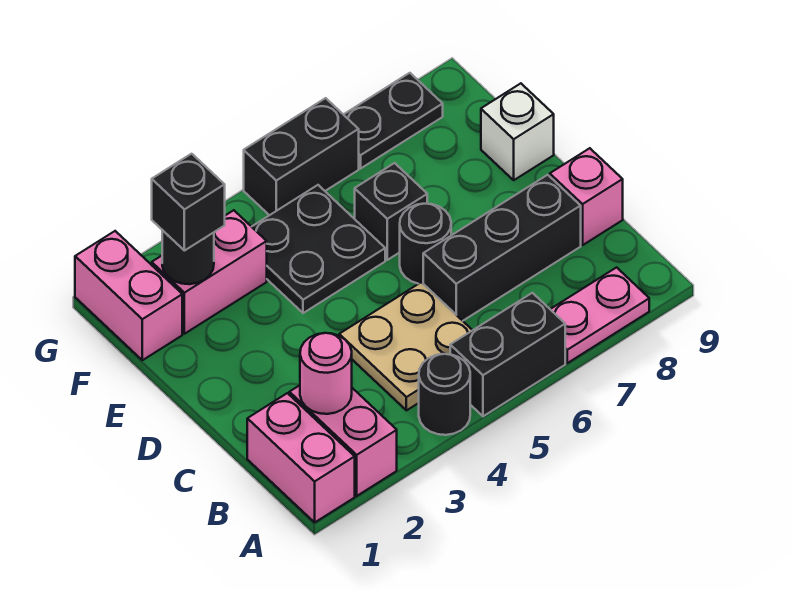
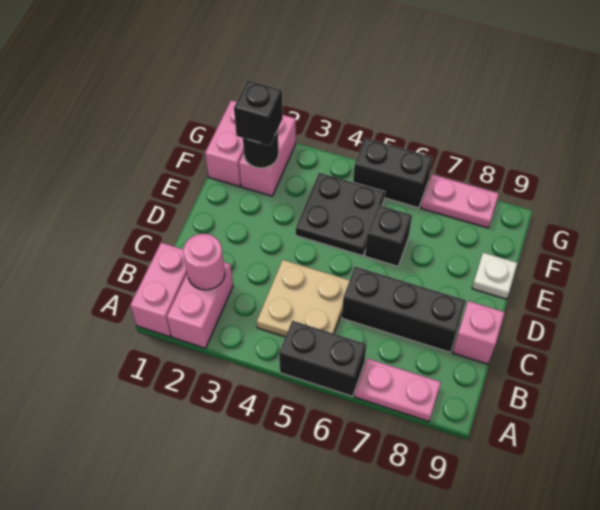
black round brick A4 level 1 -> none
black round brick D6 level 1 -> none
white brick E9 level 1 -> white plate E9 level 1
pink brick F2:F3 level 1 -> pink brick F2:G2 level 1
black plate G7:G8 level 1 -> pink plate G7:G8 level 1

